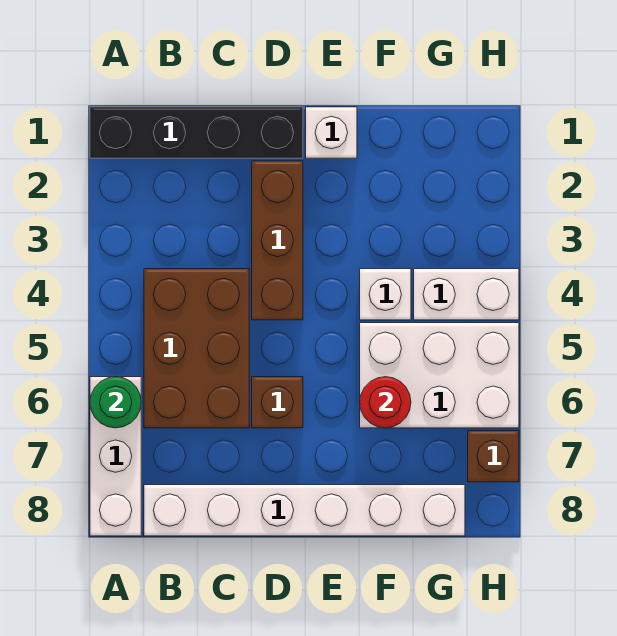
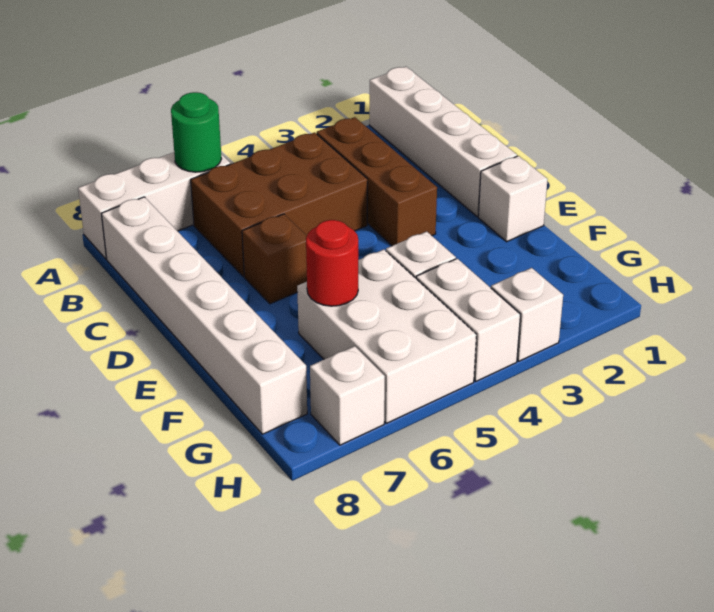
black brick A1:D1 level 1 -> white brick A1:D1 level 1
brown brick D2:D4 level 1 -> brown brick B3:D3 level 1
none -> white brick H3 level 1
brown brick H7 level 1 -> white brick H7 level 1

